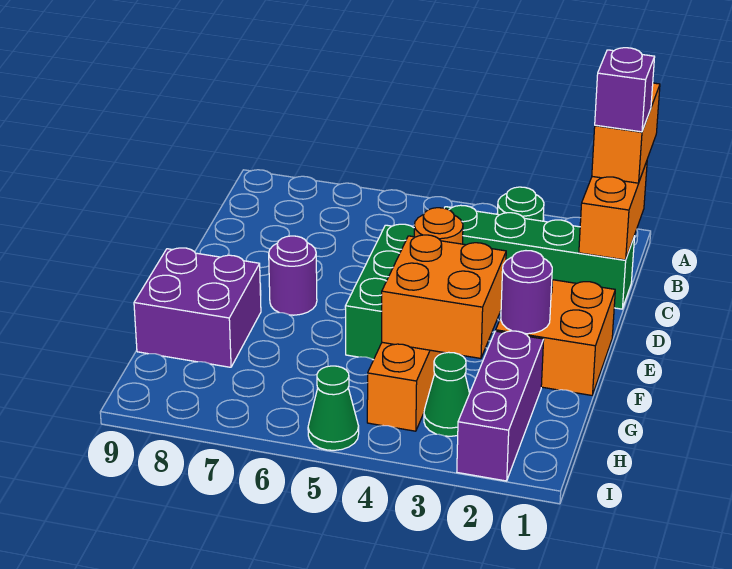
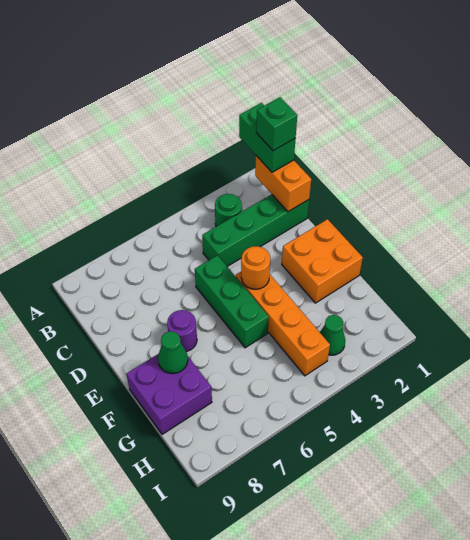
orange brick A1:B1 level 3 -> green brick A1:B1 level 3
purple brick B1 level 4 -> green brick B1 level 4
purple round brick F2 level 2 -> none
orange brick F3:G4 level 2 -> none
purple brick G2:I2 level 1 -> none
green cone I5 level 1 -> green cone F8 level 2

